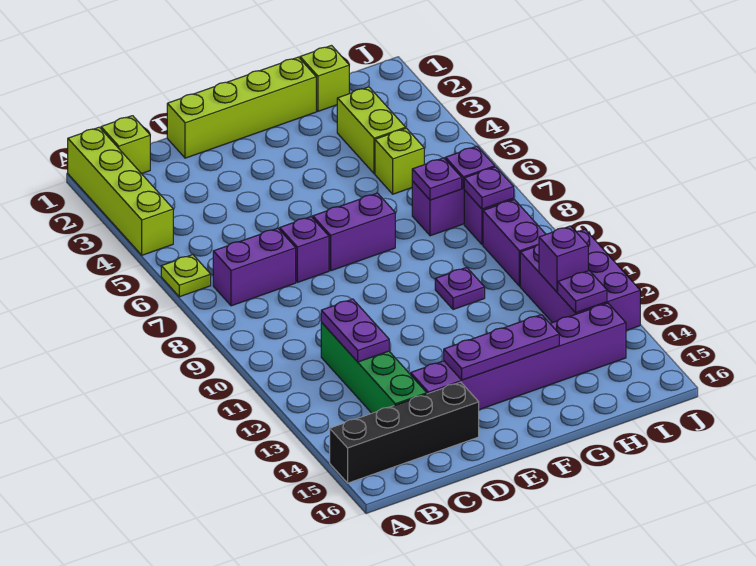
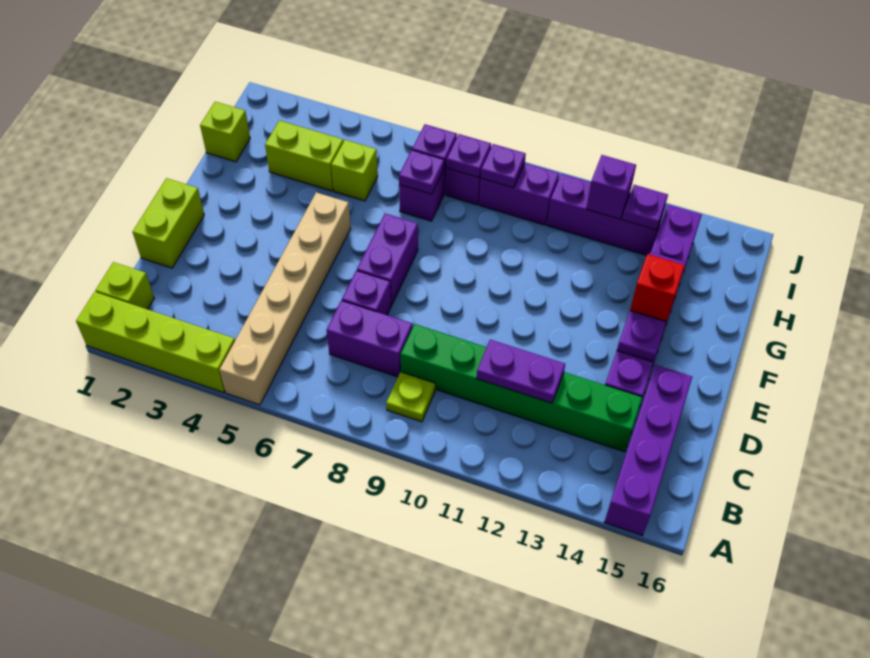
none -> tan brick A5:F5 level 1
lime plate A6 level 1 -> lime plate B9 level 1
black brick A15:D15 level 1 -> purple brick A15:D15 level 1
purple brick B7:C7 level 1 -> purple brick C7:C8 level 1
green brick C11:C14 level 1 -> green brick C9:C14 level 1
lime brick D1:G1 level 1 -> lime brick D1:E1 level 1
none -> red brick F14 level 3
purple plate G10 level 1 -> purple plate I9 level 2
purple brick I11:J13 level 1 -> purple brick I11:I13 level 1

